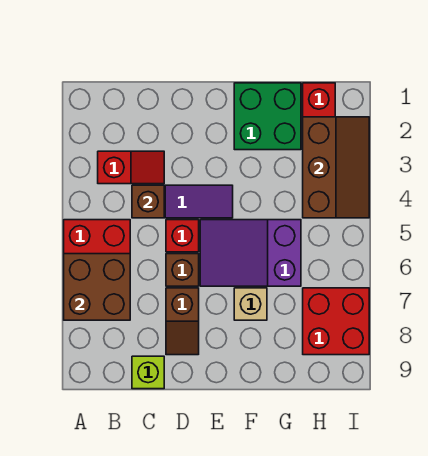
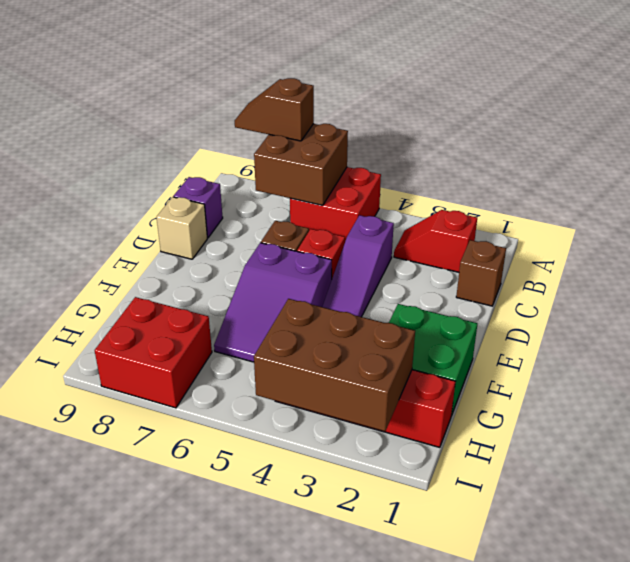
red slope B3:C3 level 1 top B -> red slope B2:B3 level 1 top 2
brown brick C4 level 2 -> brown brick C1 level 1
lime brick C9 level 1 -> purple brick C9 level 1
brown slope D7:D8 level 1 top 7 -> brown slope A7:A8 level 3 top 7
purple slope E5:G6 level 1 top G -> purple slope E5:G6 level 1 top E
tan brick F7 level 1 -> tan brick D9 level 1
brown slope H2:I4 level 2 top H -> brown brick H2:I4 level 2

